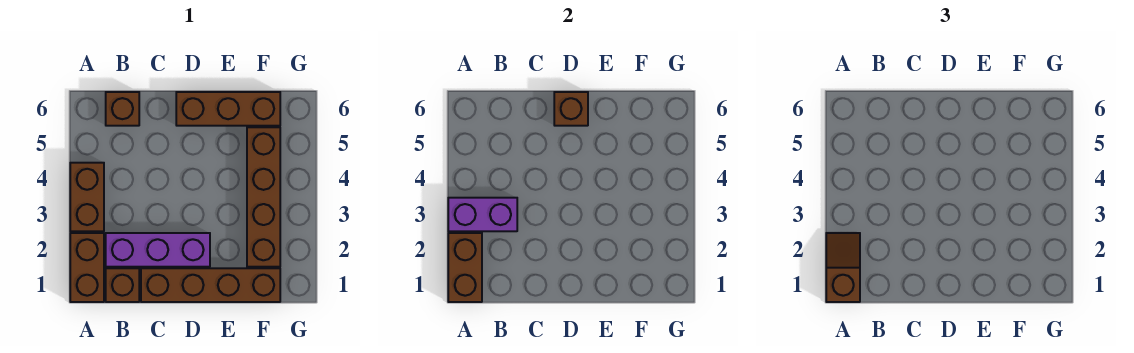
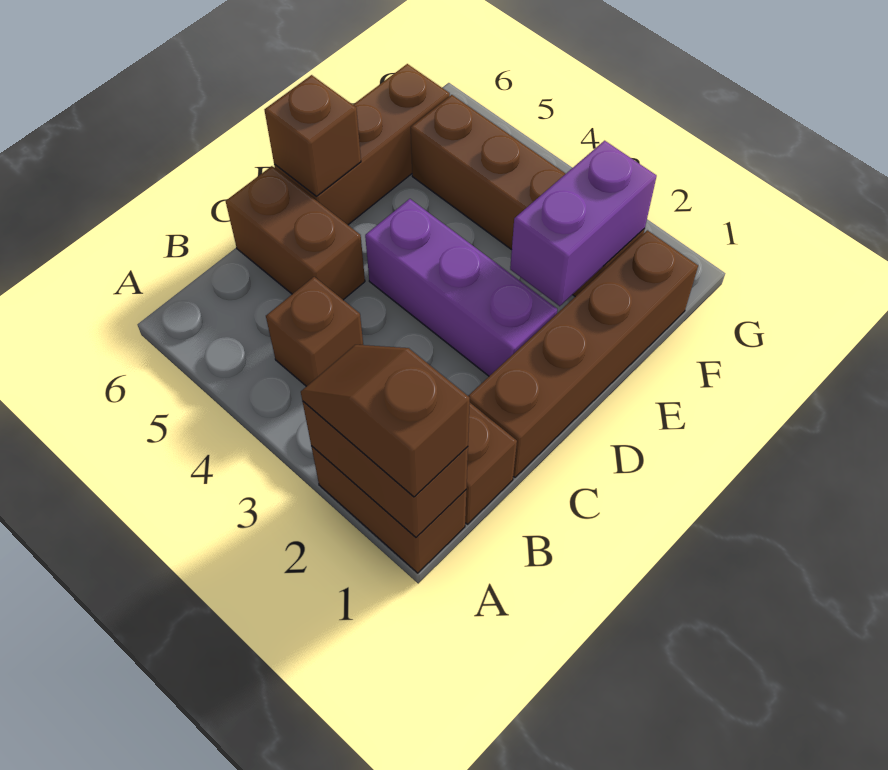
brown brick A3:A4 level 1 -> brown brick C5:C6 level 1
purple brick A3:B3 level 2 -> purple brick E2:F2 level 2
purple brick B2:D2 level 1 -> purple brick D2:D4 level 1
brown brick B6 level 1 -> brown brick B4 level 1

